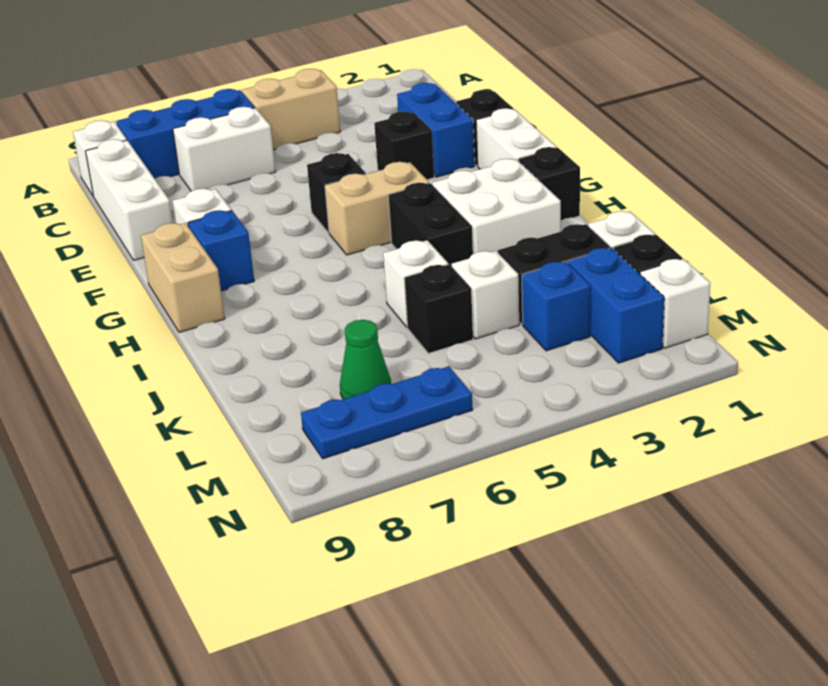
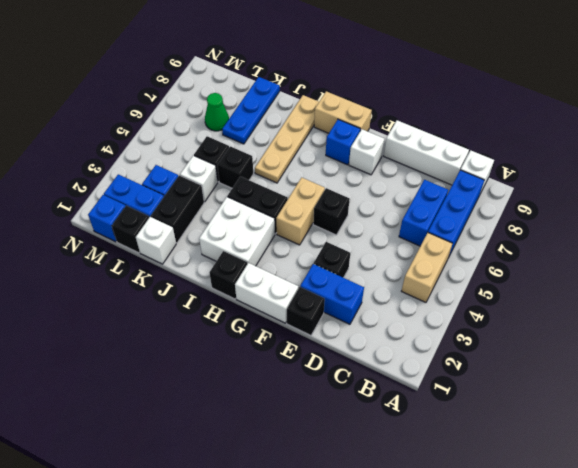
white brick C6:C7 level 1 -> blue brick C6:C7 level 1
none -> tan plate I6:I9 level 1
white brick J5 level 1 -> black brick J5 level 1
white brick M1 level 1 -> blue brick M1 level 1
blue plate M6:M8 level 1 -> blue plate K7:K9 level 1

